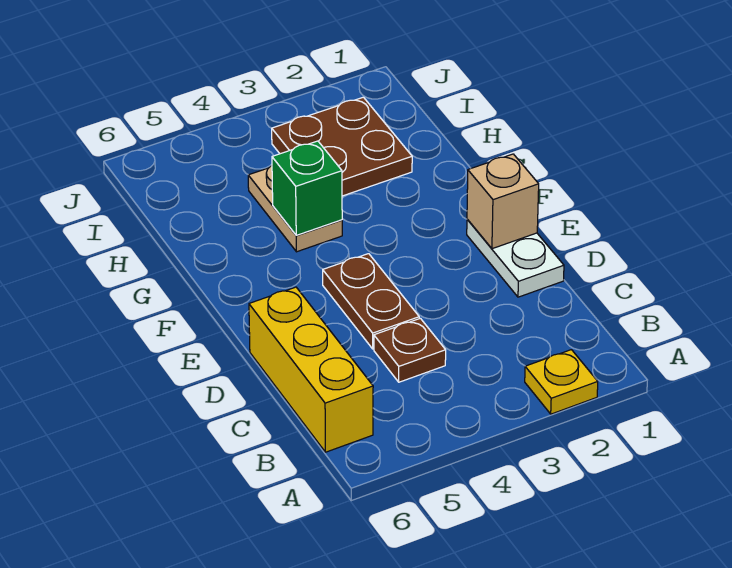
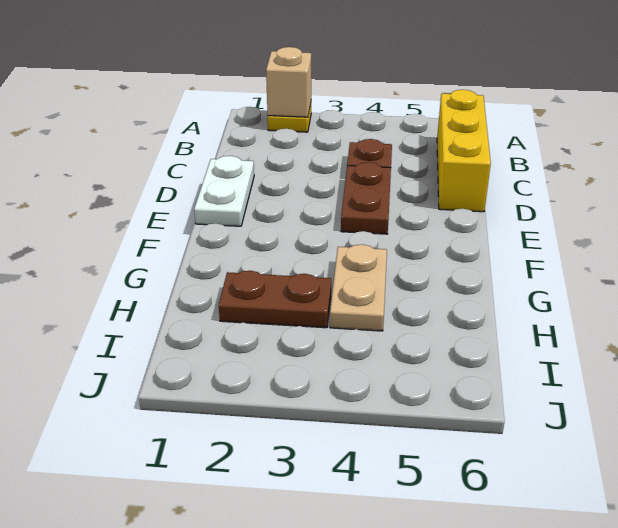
tan brick E1 level 2 -> tan brick A2 level 2
green brick G4 level 2 -> none
brown plate H2:I3 level 1 -> brown plate H2:H3 level 1

